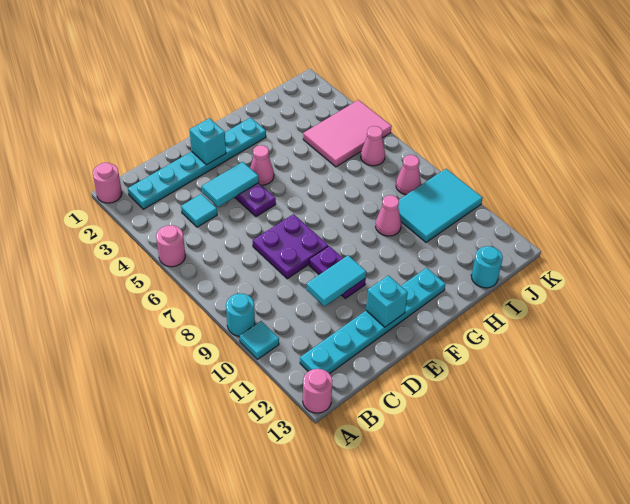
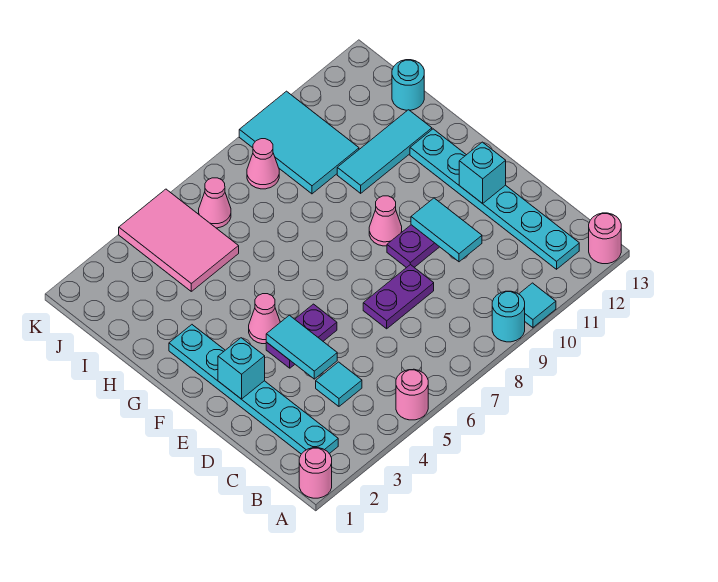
purple plate D7:E8 level 1 -> purple plate D7:D8 level 1
pink cone H9 level 1 -> pink cone F9 level 1
none -> cyan tile H10:H12 level 1

